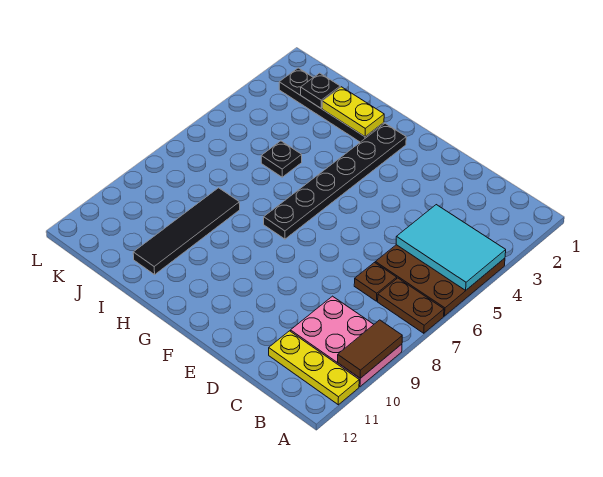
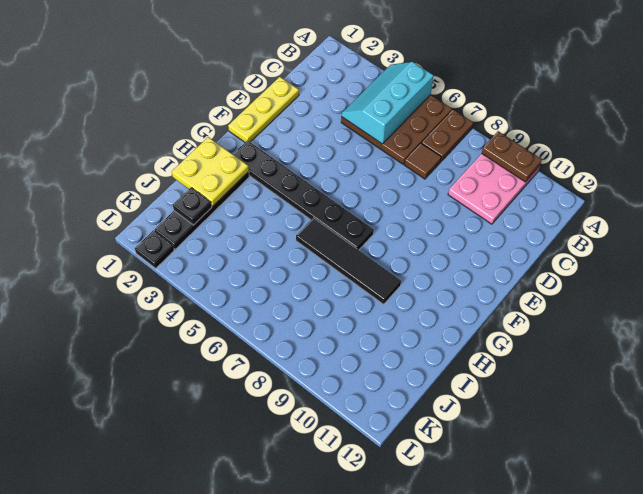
cyan tile A4:C5 level 2 -> cyan slope A4:C5 level 2 top 5
brown tile A9:A10 level 2 -> brown plate A9:A10 level 2
yellow plate A11:C11 level 1 -> yellow plate D1:F1 level 1
brown plate C7 level 1 -> brown tile C7 level 1
yellow plate H2:I2 level 2 -> yellow plate H1:I2 level 2
black plate I5 level 1 -> black plate L2 level 1
black tile I8:I11 level 1 -> black tile H6:H9 level 1

